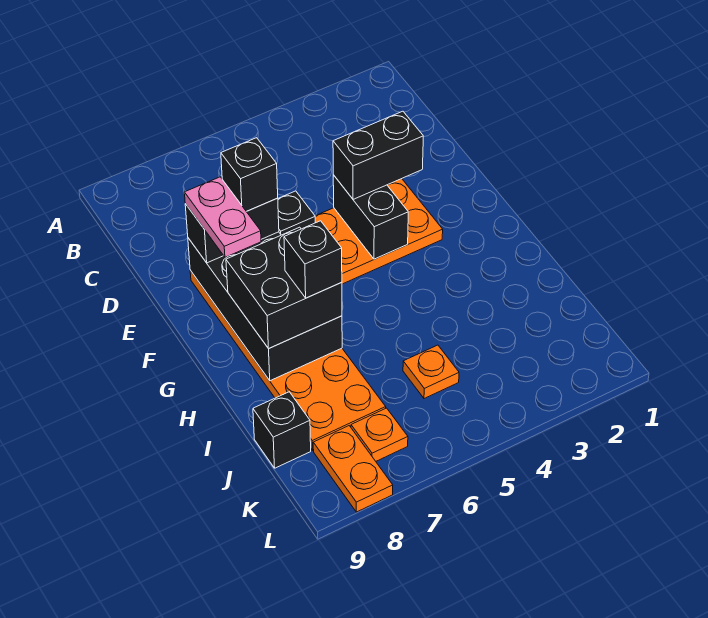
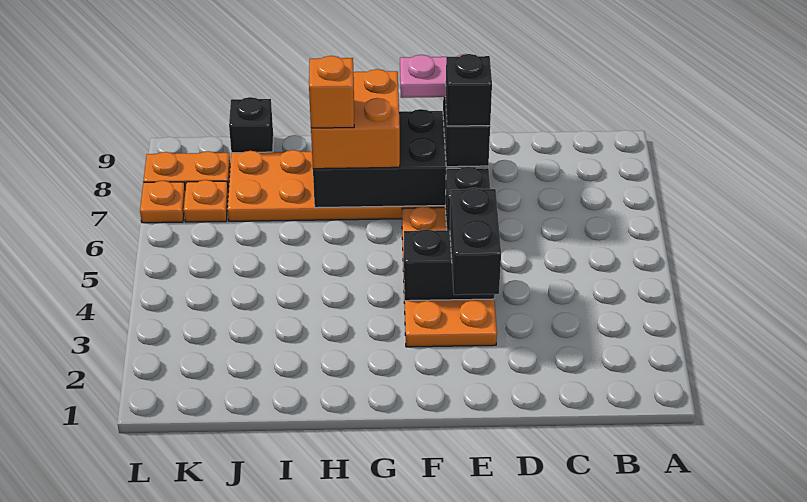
black brick G7:H8 level 3 -> orange brick G7:H8 level 3
black brick H7 level 4 -> orange brick H7 level 4
orange plate J5 level 1 -> orange plate L7 level 1

